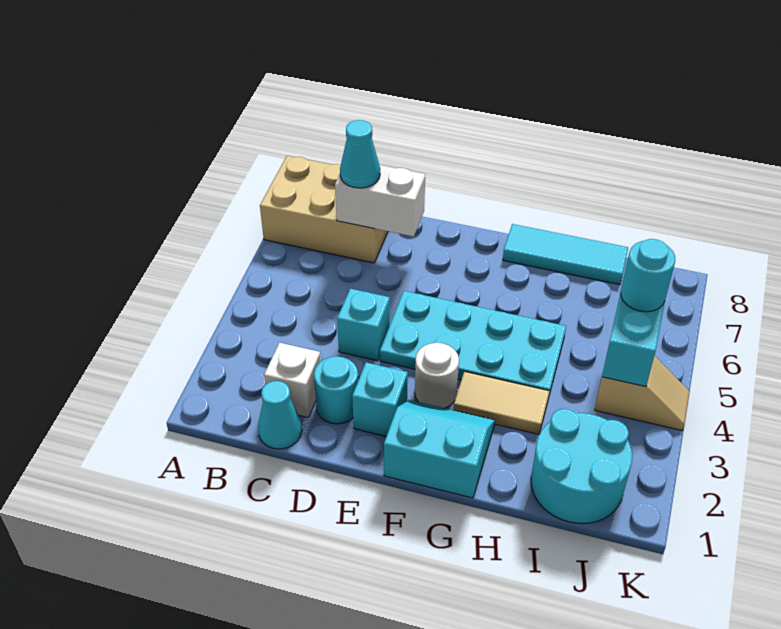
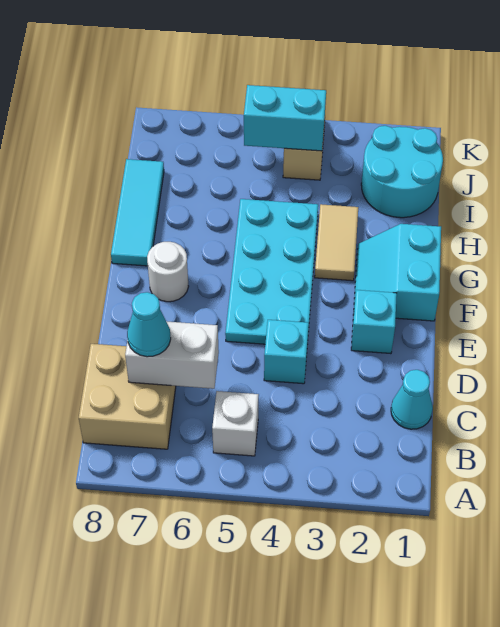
tan brick A7:C8 level 1 -> tan brick B7:C8 level 1
white brick C2 level 1 -> white brick B5 level 1
white brick C7:D7 level 2 -> white brick C6:C7 level 2
cyan round brick D2 level 1 -> none
white round brick F3 level 1 -> white round brick F7 level 1
cyan round brick J5 level 3 -> none

